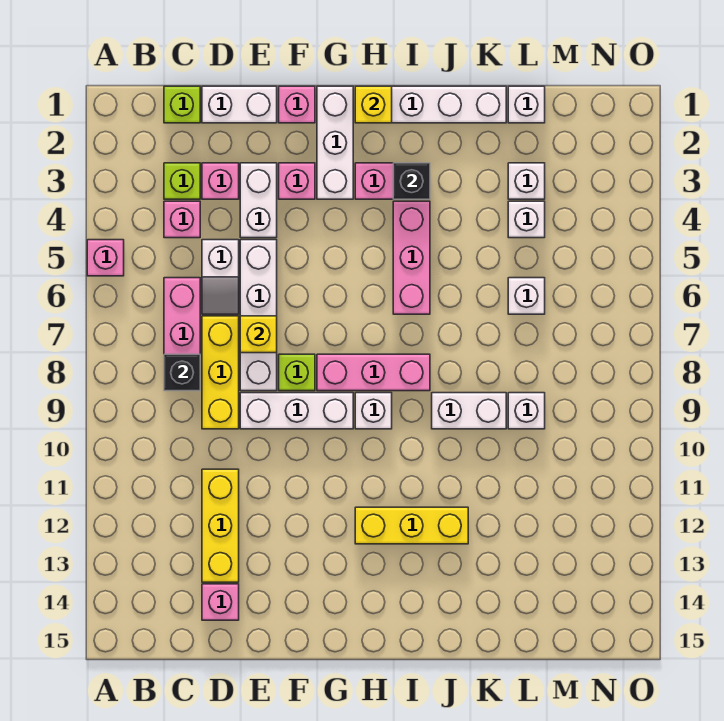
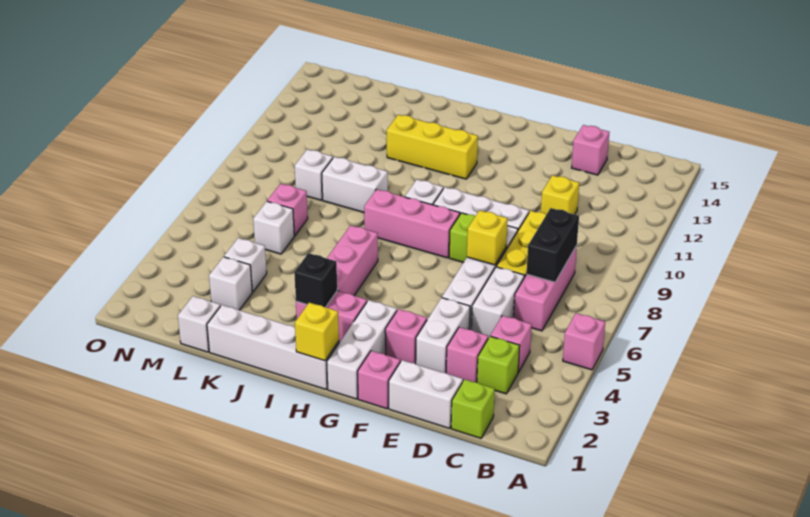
black brick C8 level 2 -> black brick C7:C8 level 2
white slope D5:D6 level 1 top 5 -> white brick D5:D6 level 1
yellow brick D11:D13 level 1 -> yellow brick D11 level 1
none -> pink brick L7 level 1

